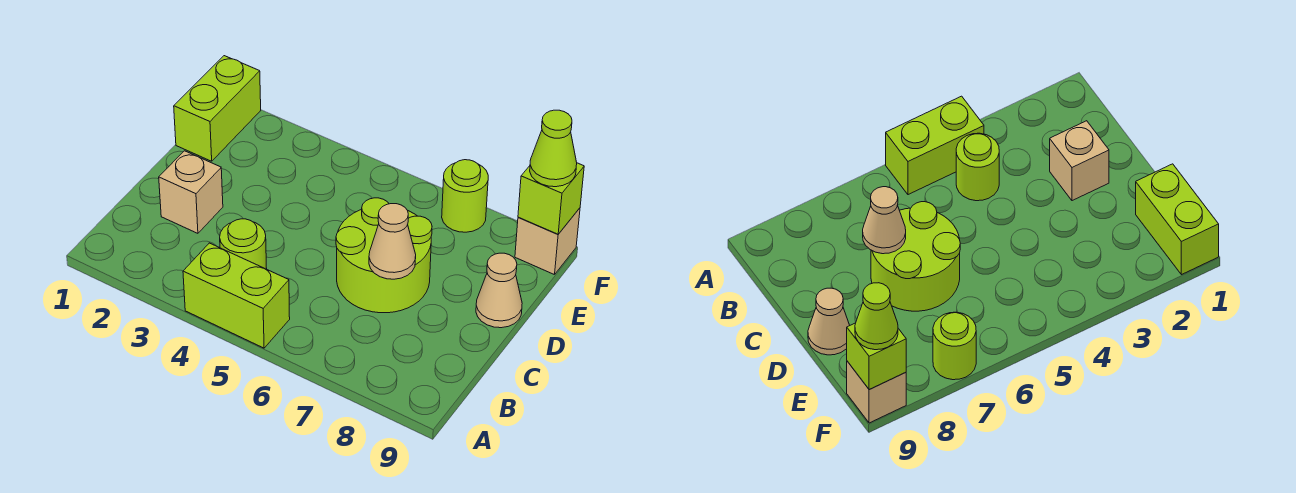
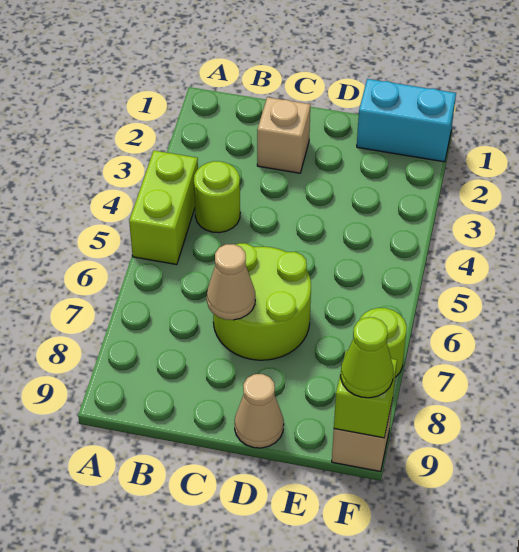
lime brick E1:F1 level 1 -> cyan brick E1:F1 level 1

